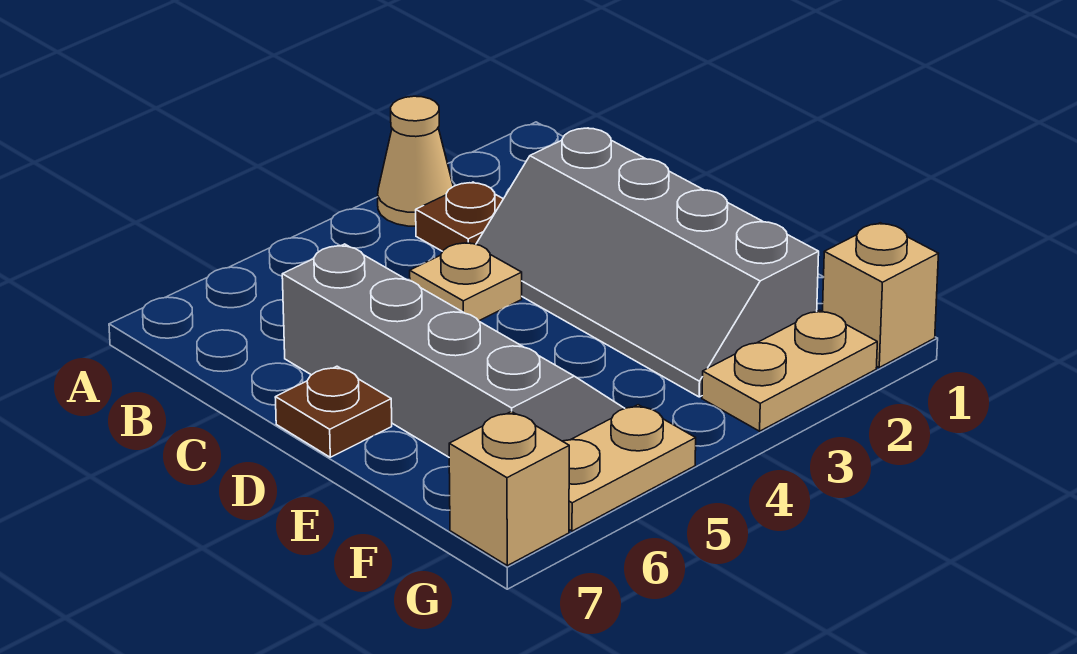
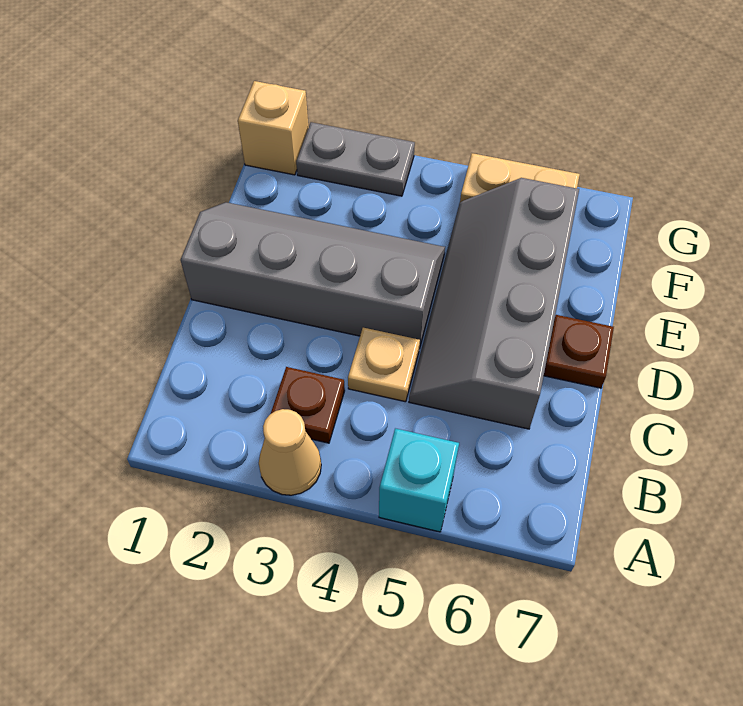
none -> cyan brick A5 level 1
grey slope C2:F3 level 1 top 2 -> grey slope D1:E4 level 1 top D
tan plate G2:G3 level 1 -> grey plate G2:G3 level 1
tan brick G7 level 1 -> none

